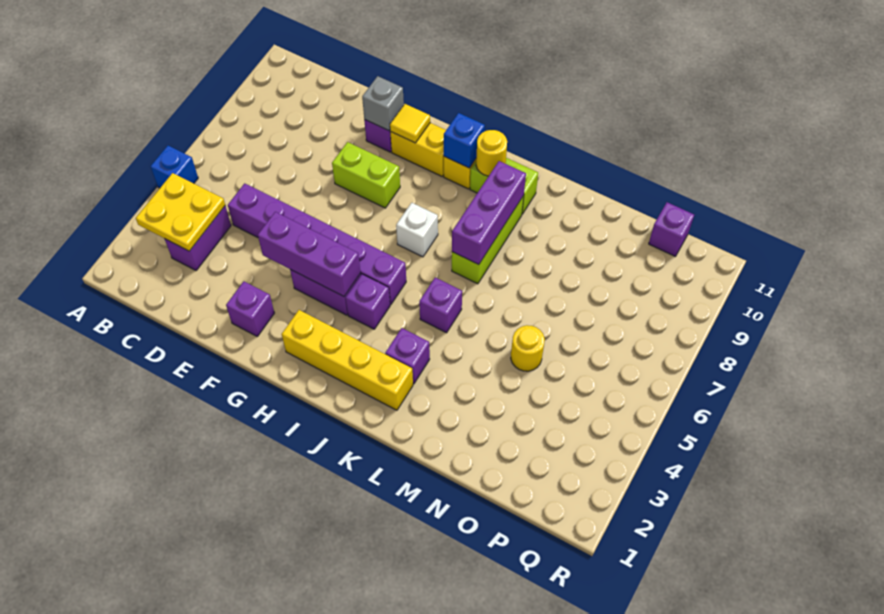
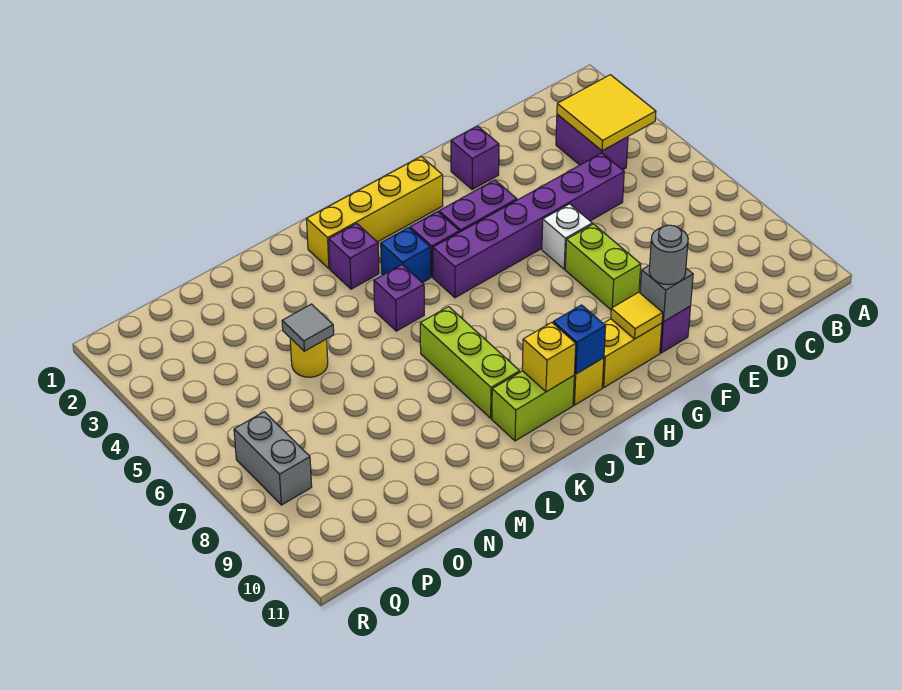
blue brick A5 level 1 -> blue brick J4 level 1
yellow plate B3:C4 level 2 -> yellow tile B3:C4 level 2
purple brick F4:H4 level 2 -> none
lime brick F8:G8 level 1 -> lime brick F7:F8 level 1
none -> grey round brick F10 level 3
white brick I7 level 1 -> white brick F6 level 1
yellow round brick J10 level 2 -> yellow brick J10 level 2
purple brick K7:K9 level 2 -> none
none -> grey tile N5 level 2
purple brick P11 level 1 -> none
none -> grey brick Q7:Q8 level 1

